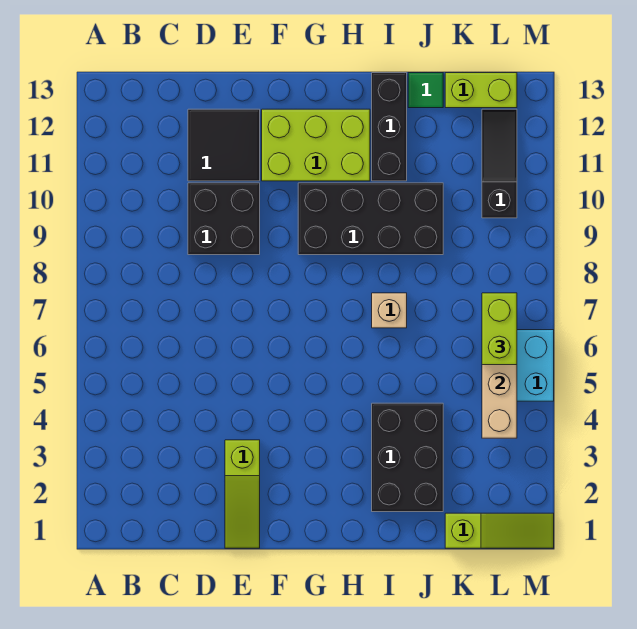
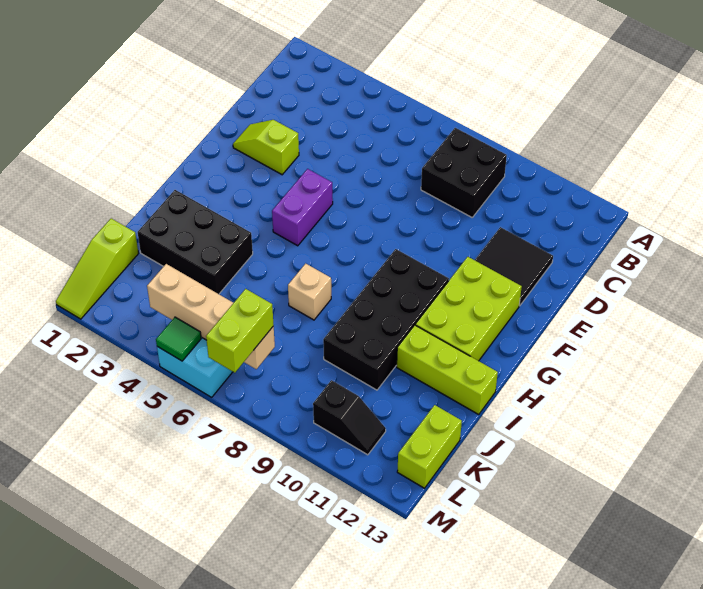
black brick D9:E10 level 1 -> black brick B8:C9 level 1
lime slope E1:E3 level 1 top 3 -> lime slope E2:E3 level 1 top 3
none -> purple brick F5:G5 level 1
black brick I11:I13 level 1 -> lime brick I11:I13 level 1
green tile J13 level 1 -> green tile M5 level 2
lime brick L6:L7 level 3 -> lime brick L7:M7 level 3
black slope L10:L12 level 1 top 10 -> black slope L10:L11 level 1 top 10

